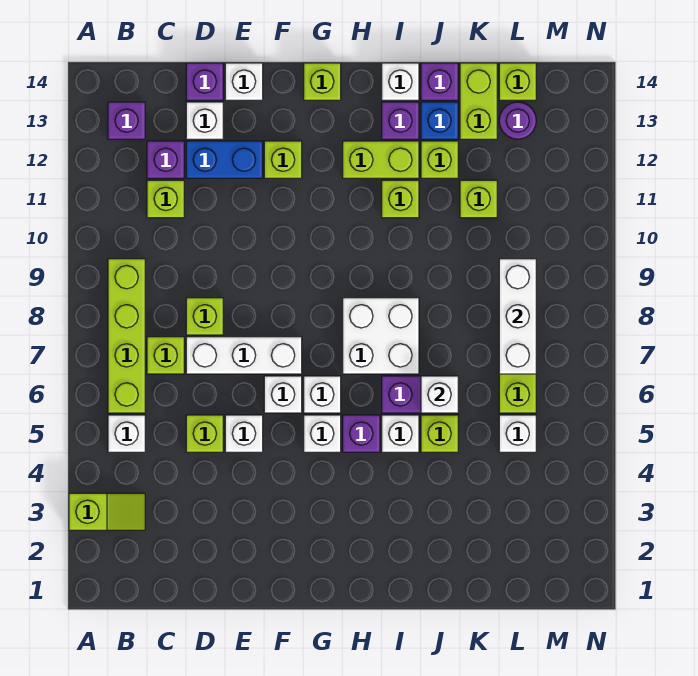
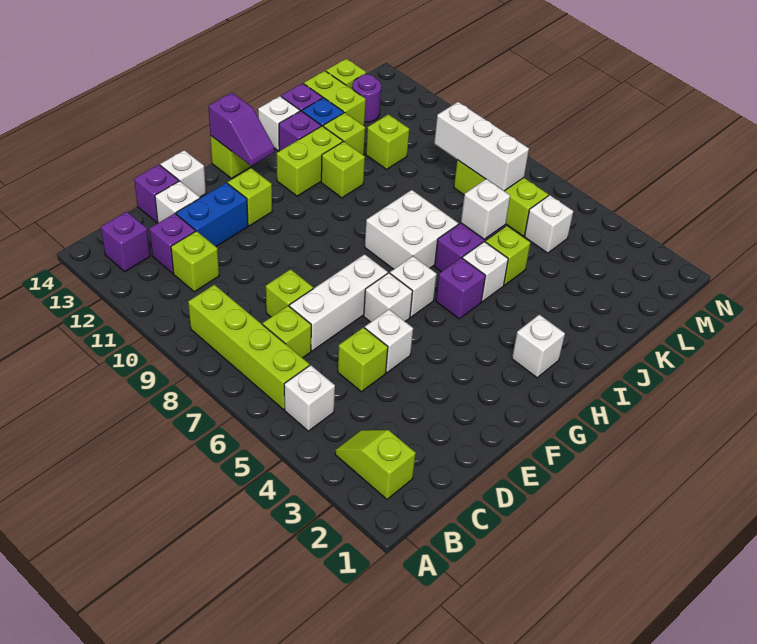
lime slope A3:B3 level 1 top A -> lime slope B2:B3 level 1 top 2
white brick G5 level 1 -> white brick H2 level 1
none -> purple slope G13:G14 level 2 top 14

